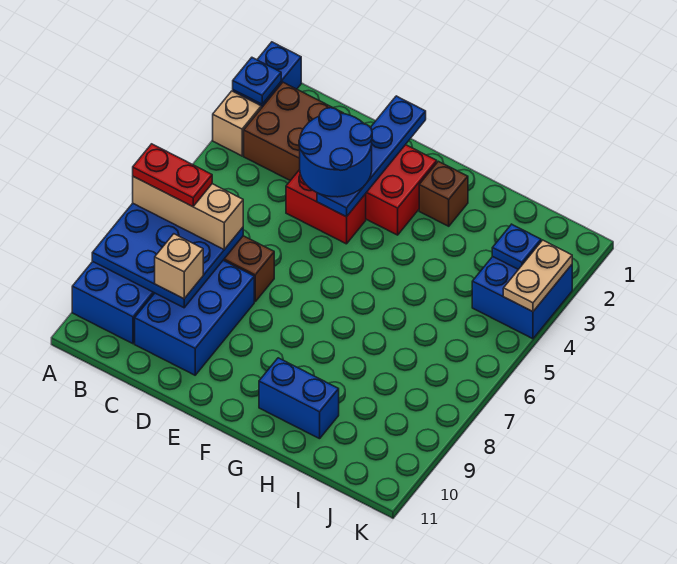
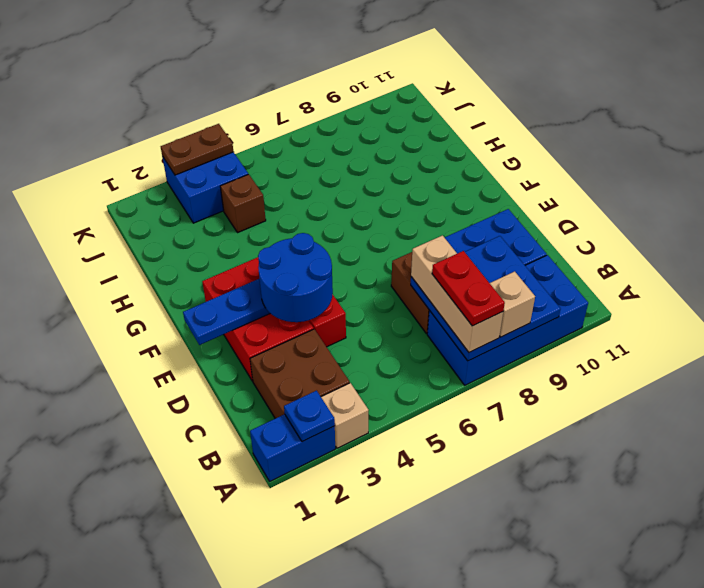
tan brick C9 level 3 -> tan brick A8 level 3
brown brick G2 level 1 -> brown brick I4 level 1
blue brick G10:H10 level 1 -> none
blue plate J3 level 2 -> none
tan plate K3:K4 level 2 -> brown plate K3:K4 level 2

